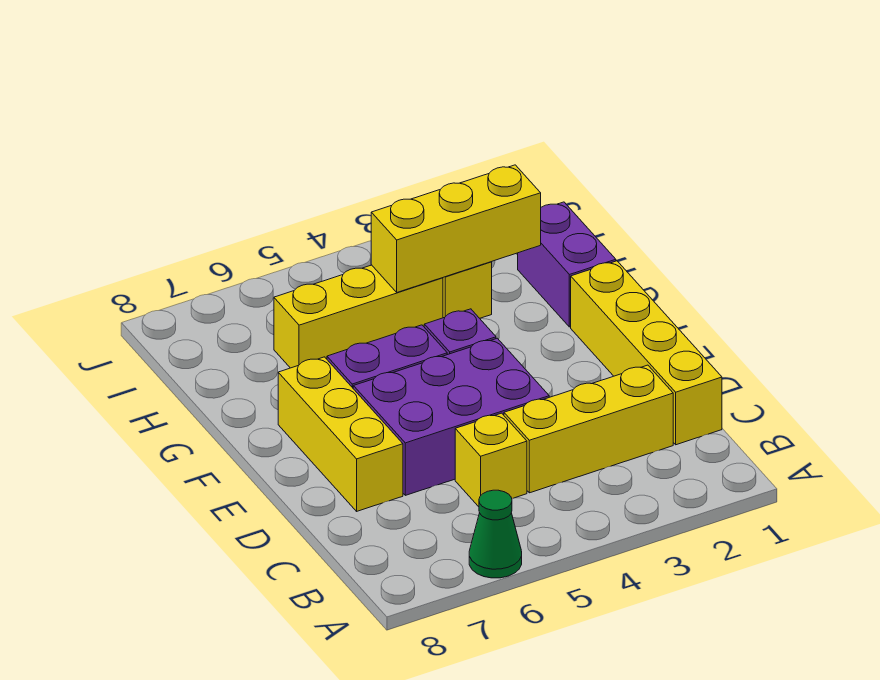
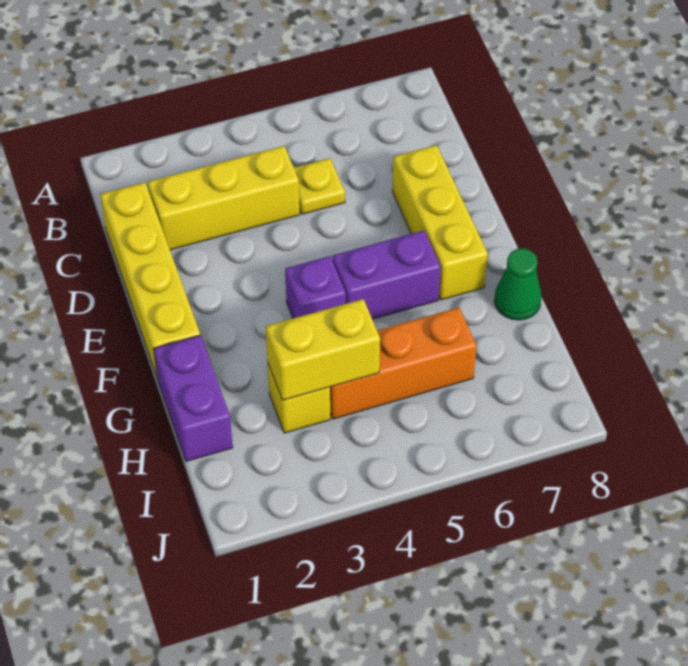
green cone A6 level 1 -> green cone G8 level 1
yellow brick C5 level 1 -> yellow plate C5 level 1
purple brick D4:E6 level 1 -> none
yellow brick H2:H4 level 2 -> yellow brick H3:H4 level 2
yellow brick H4:H6 level 1 -> orange brick H4:H6 level 1

